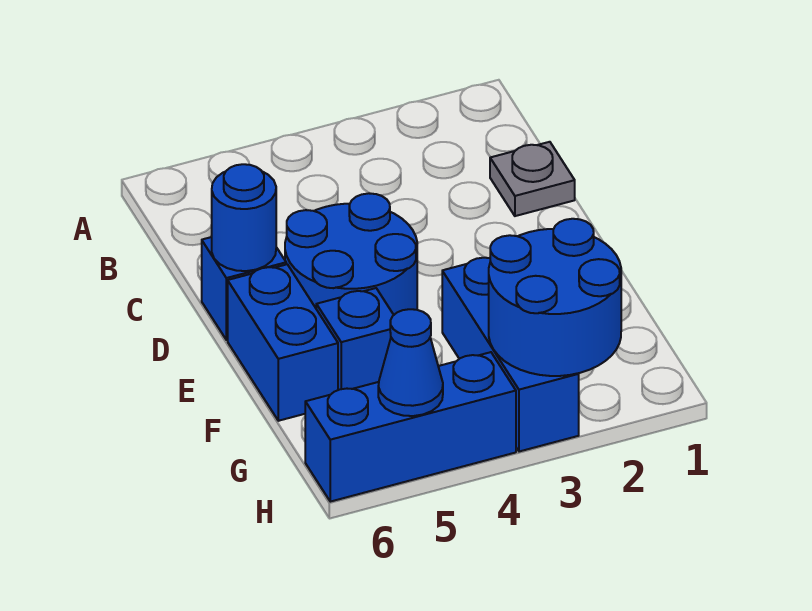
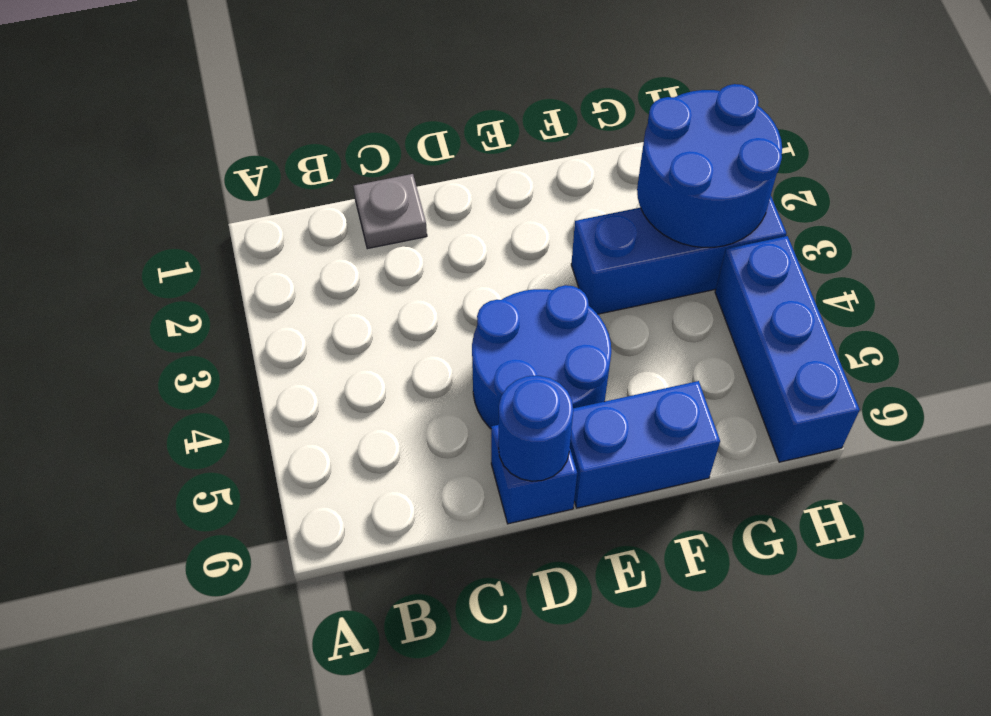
blue brick F5 level 1 -> none
blue cone H5 level 2 -> none

